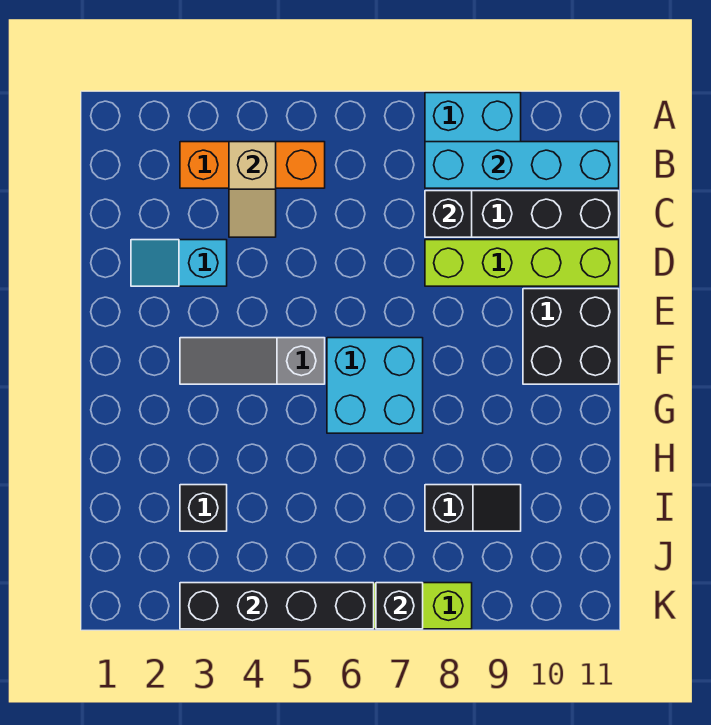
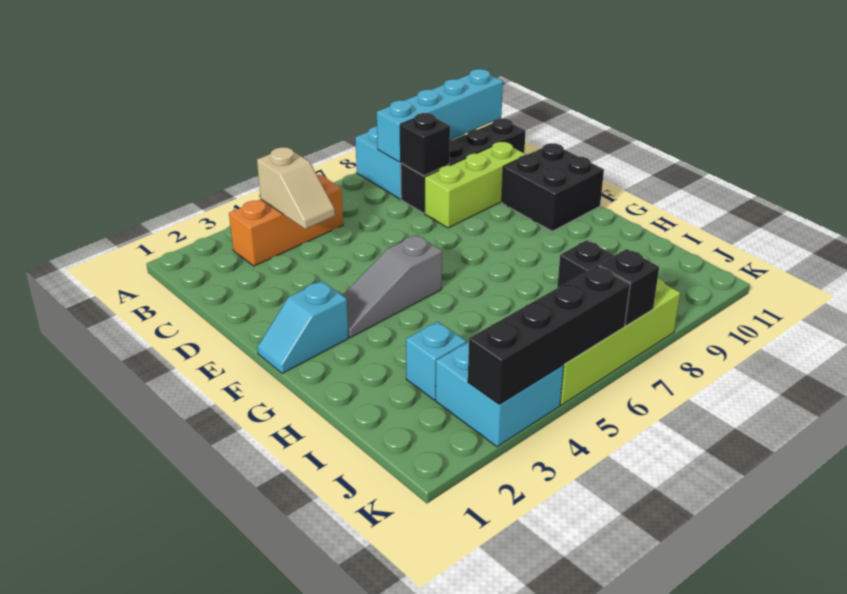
cyan slope D2:D3 level 1 top 3 -> cyan slope F1:F2 level 1 top 2
lime brick D8:D11 level 1 -> lime brick D8:D10 level 1
cyan brick F6:G7 level 1 -> cyan brick J3:K4 level 1
black brick I3 level 1 -> cyan brick I3 level 1

